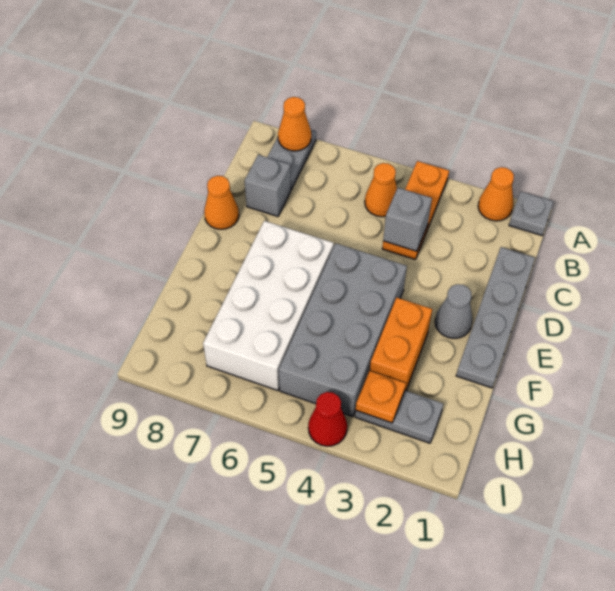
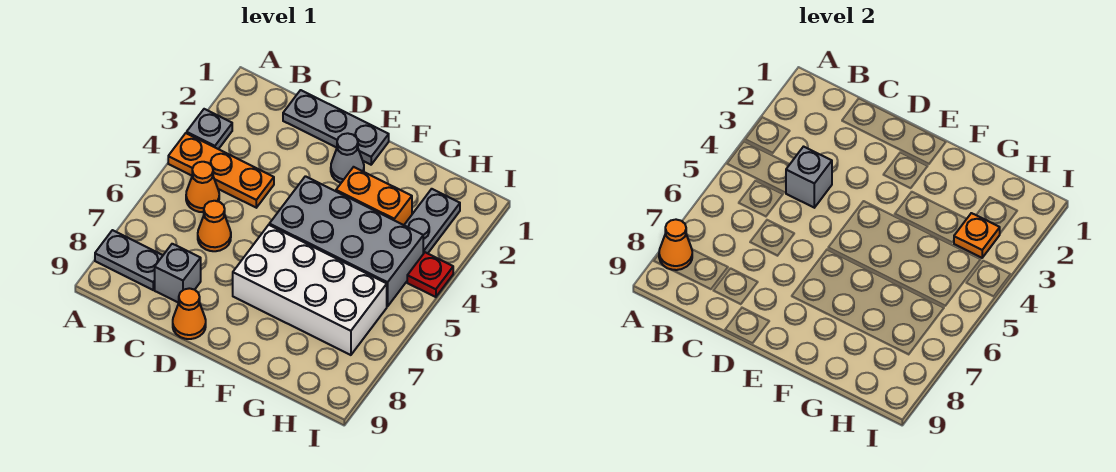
grey plate A1 level 1 -> grey plate A3 level 1
orange cone A2 level 1 -> orange cone C6 level 1
grey plate C1:F1 level 1 -> grey plate C1:E1 level 1
red cone I4 level 1 -> red plate I4 level 1

